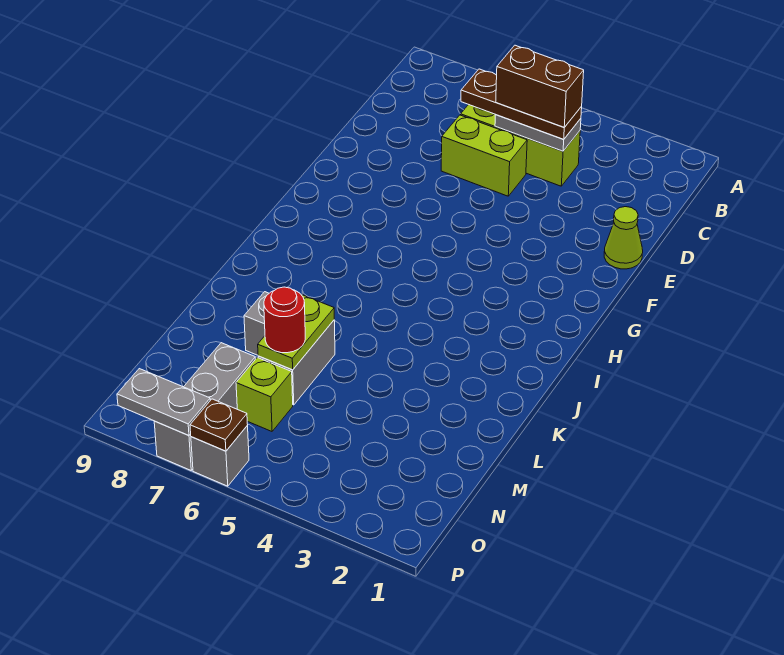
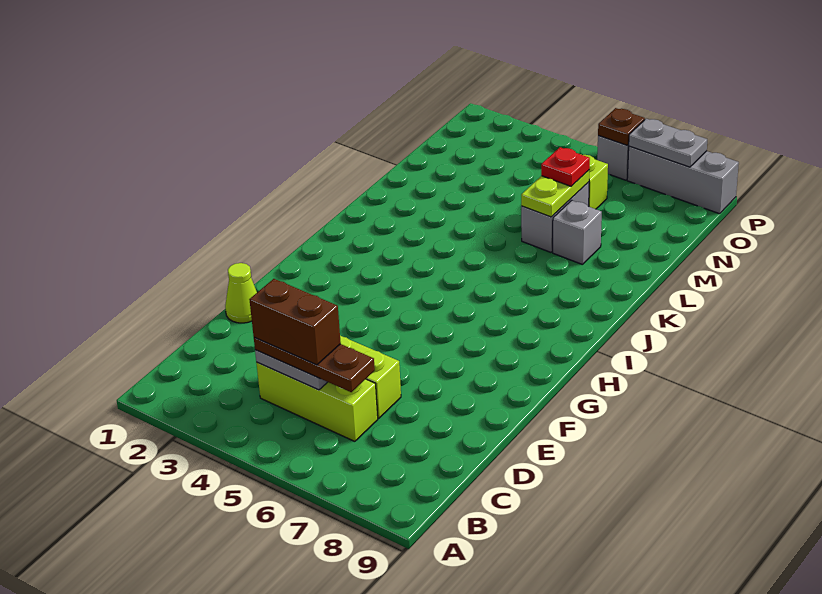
red round brick M6 level 3 -> red plate M6 level 3
grey brick N7:P7 level 1 -> grey brick P7:P9 level 1

